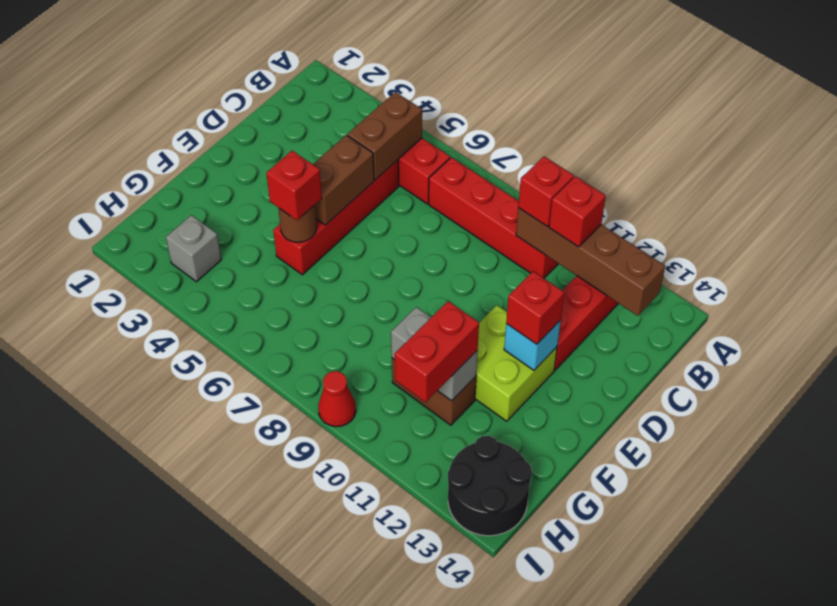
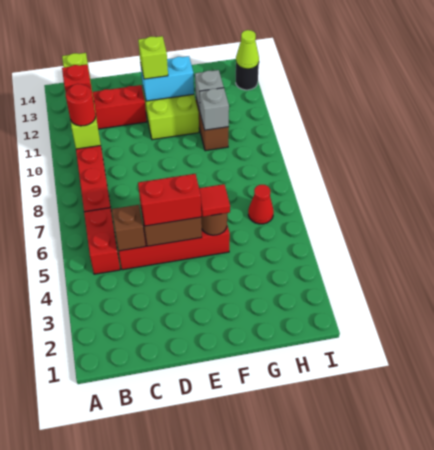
brown brick B5:C5 level 2 -> brown brick C5 level 2
brown brick B10:B13 level 2 -> lime brick B10:B13 level 2
red brick B10 level 3 -> red round brick B10 level 3
cyan brick E12 level 2 -> cyan brick E12:F12 level 2
red brick E12 level 3 -> lime brick E12 level 3
red brick F5 level 3 -> red tile F5 level 3
red brick G11:H11 level 3 -> red brick D5:E5 level 3
grey brick H3 level 1 -> none
black round brick H13:I14 level 1 -> black round brick I13 level 1
red cone I9 level 1 -> red cone H6 level 1
none -> lime cone I13 level 2

